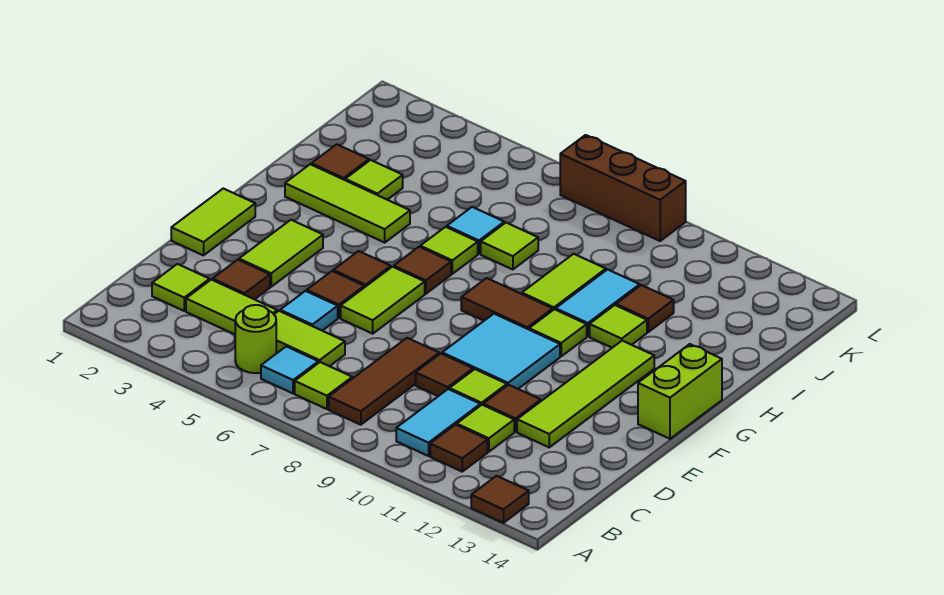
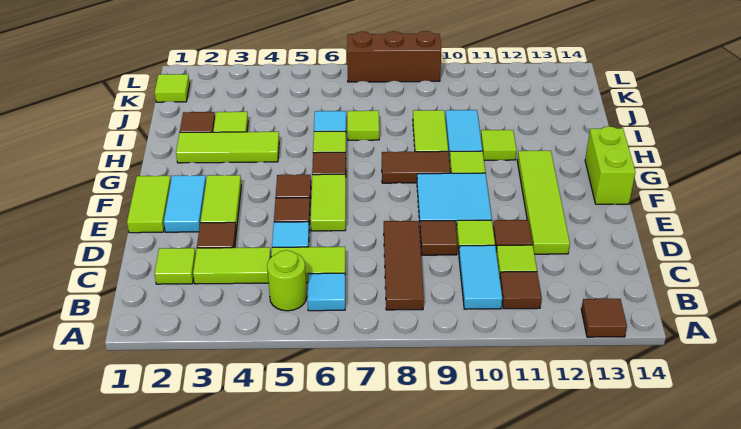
lime tile B7 level 1 -> lime tile K1 level 1
none -> cyan tile E2:F2 level 1
brown tile I11 level 1 -> none

